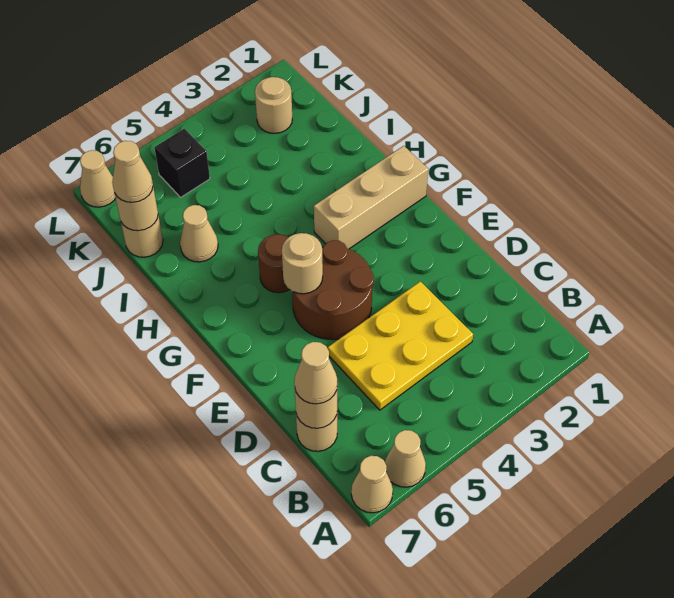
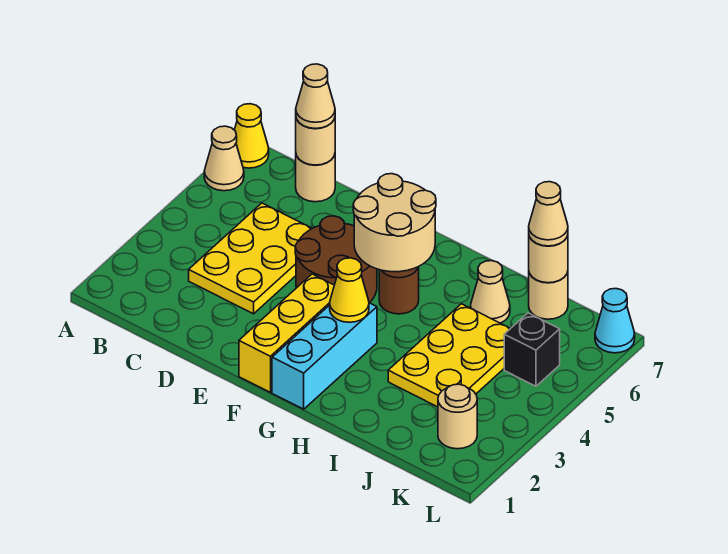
tan cone A7 level 1 -> yellow cone A7 level 1
none -> yellow brick F1:F3 level 1
tan round brick F5 level 2 -> tan round brick F5:G6 level 2
tan brick G1:G3 level 1 -> cyan brick G1:G3 level 1
none -> yellow cone G3 level 2
none -> yellow plate I3:J5 level 1
tan cone L7 level 1 -> cyan cone L7 level 1

